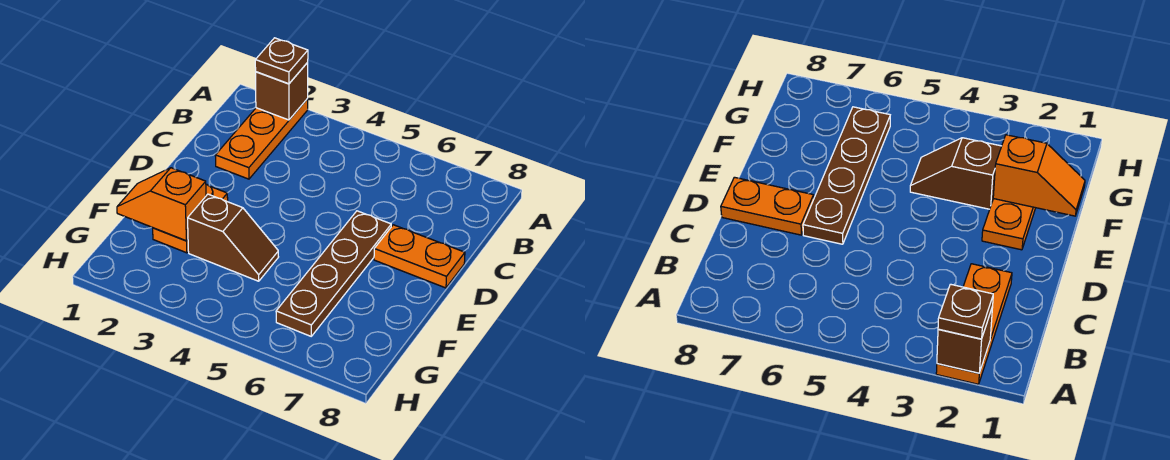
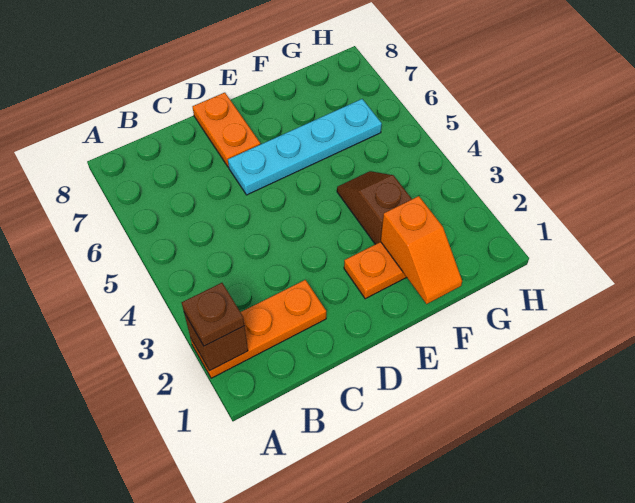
brown plate D6:G6 level 1 -> cyan plate D6:G6 level 1

